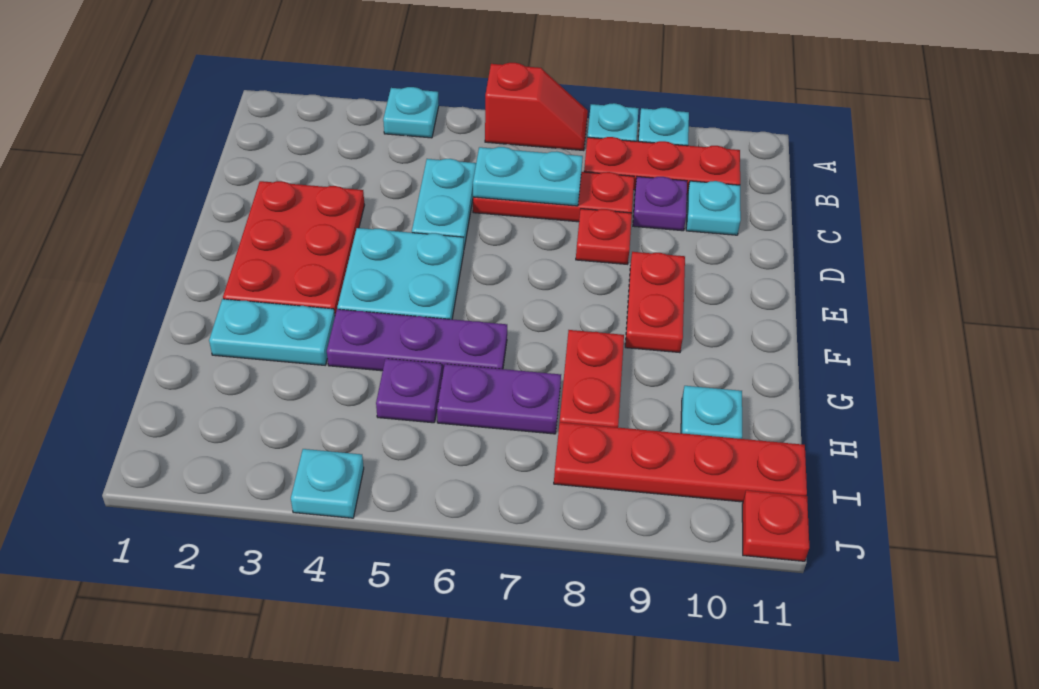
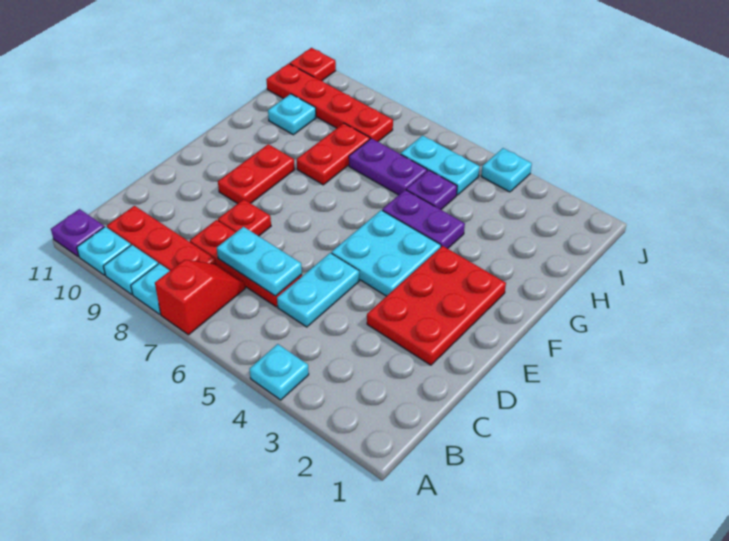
red slope A6:A7 level 1 top 6 -> red slope A7:B7 level 1 top A
purple plate C9 level 1 -> purple plate A11 level 1
cyan plate C10 level 1 -> cyan plate A10 level 1
cyan plate G2:G3 level 1 -> cyan plate I5:I6 level 1
purple plate G4:G6 level 1 -> purple plate G4:G5 level 1

